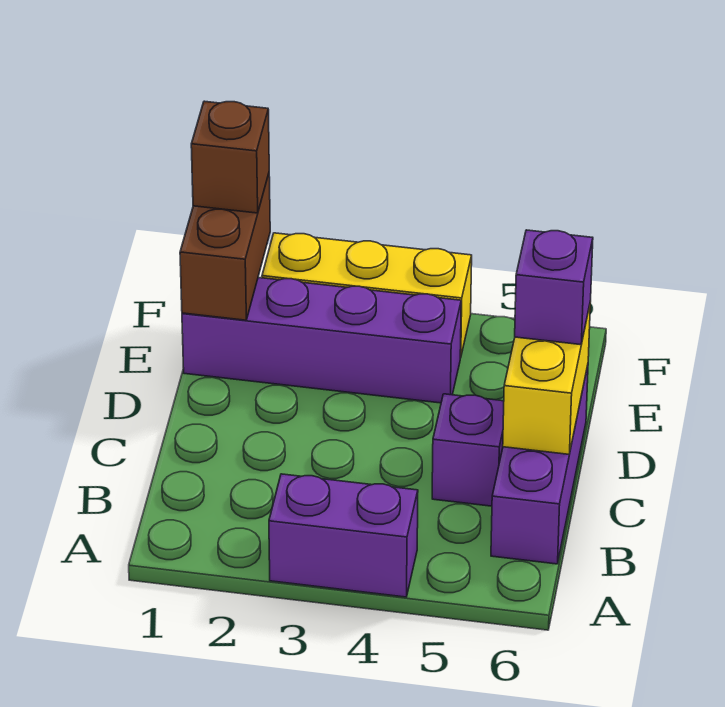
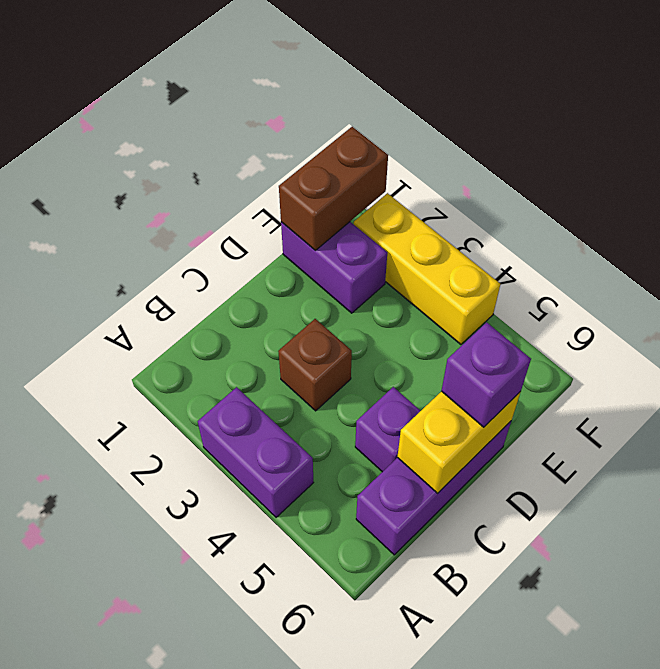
purple brick E1:E4 level 1 -> purple brick E1:E2 level 1
brown brick F1 level 3 -> brown brick C3 level 1

